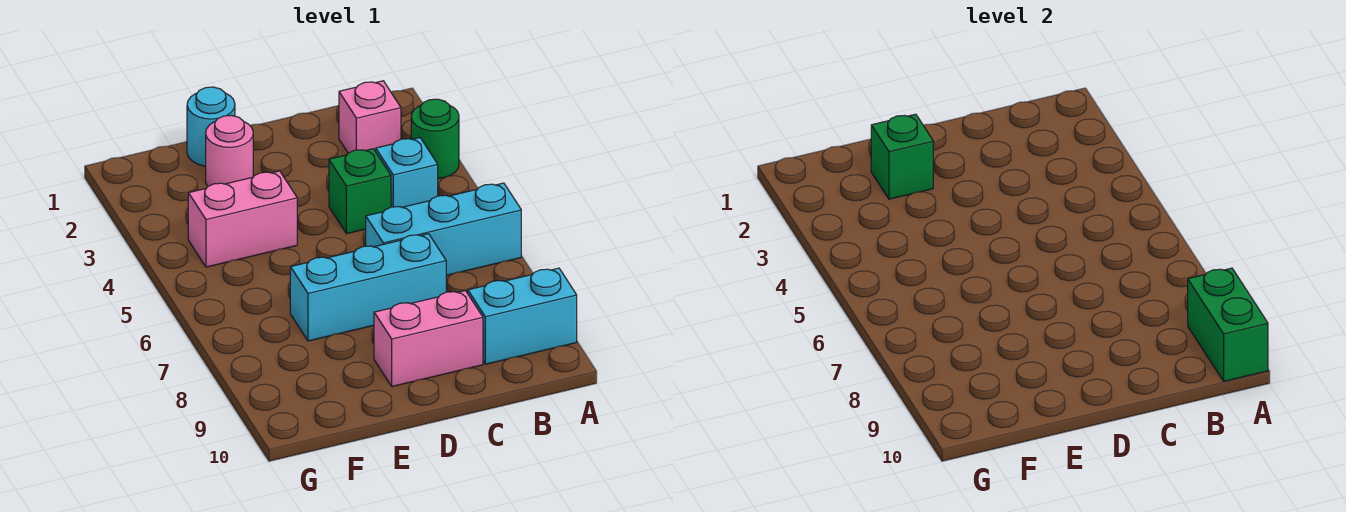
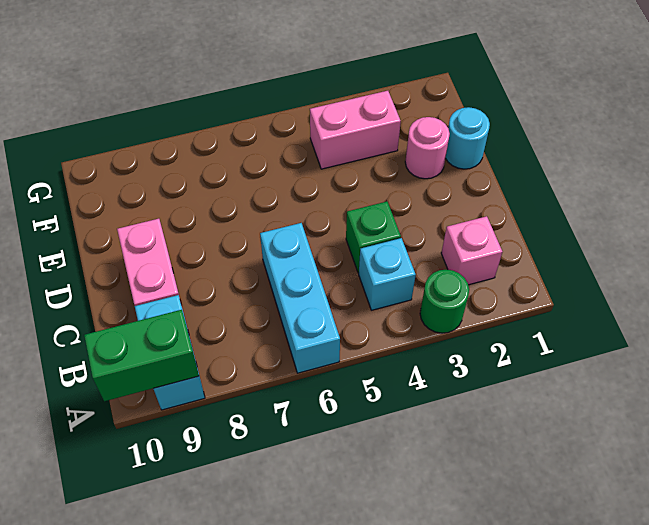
cyan brick C7:E7 level 1 -> none
green brick E2 level 2 -> none
pink brick E4:F4 level 1 -> pink brick F3:F4 level 1

